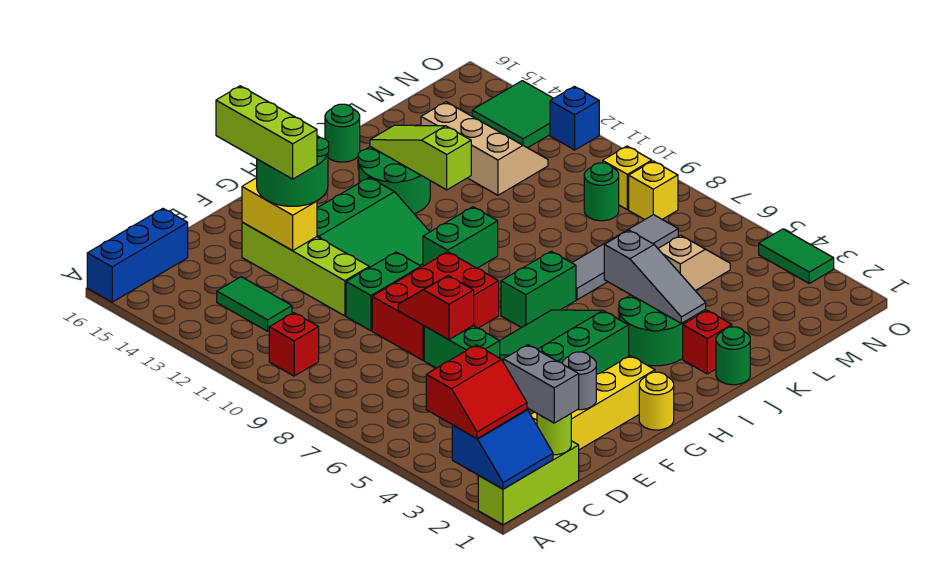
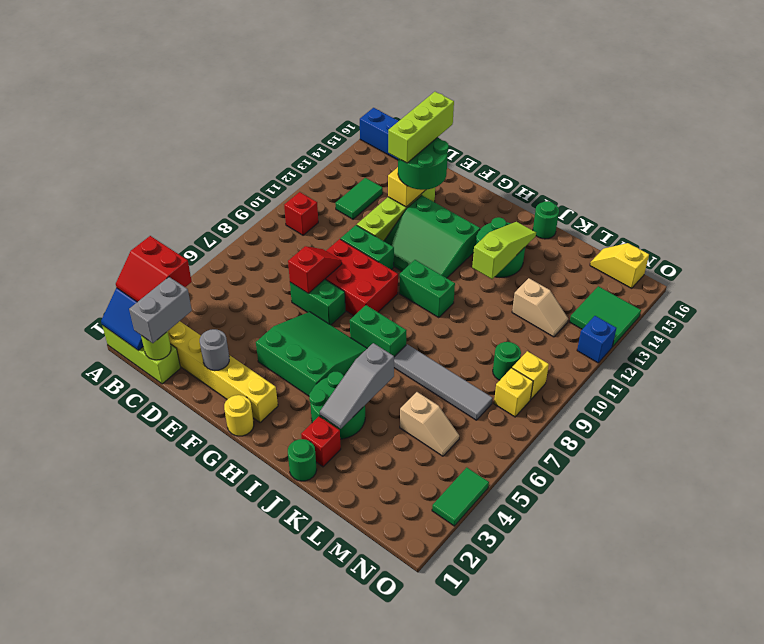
green brick E6:E7 level 1 -> green brick E7:F7 level 1
tan slope L12:M14 level 1 top L -> tan slope L12:M12 level 1 top L
none -> yellow slope M16:N16 level 1 top N

